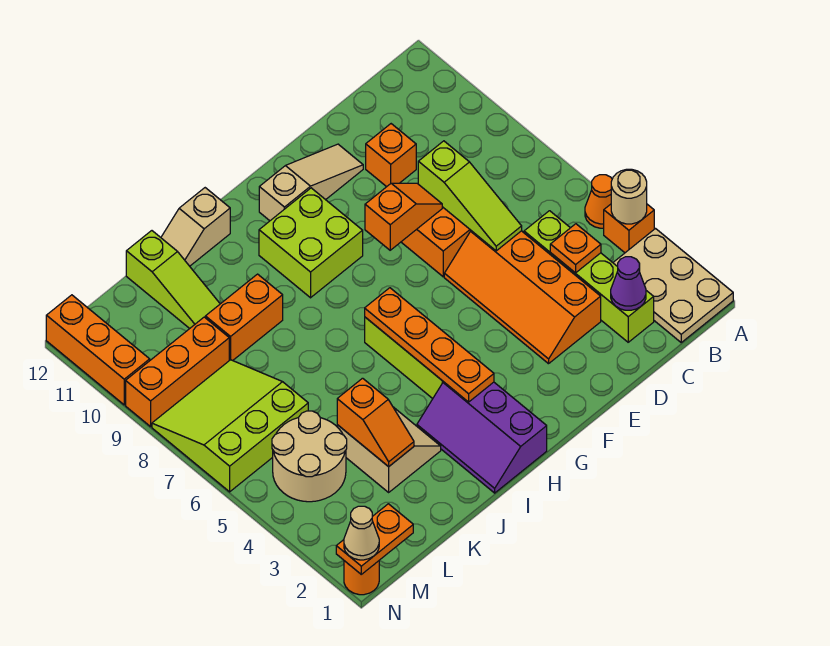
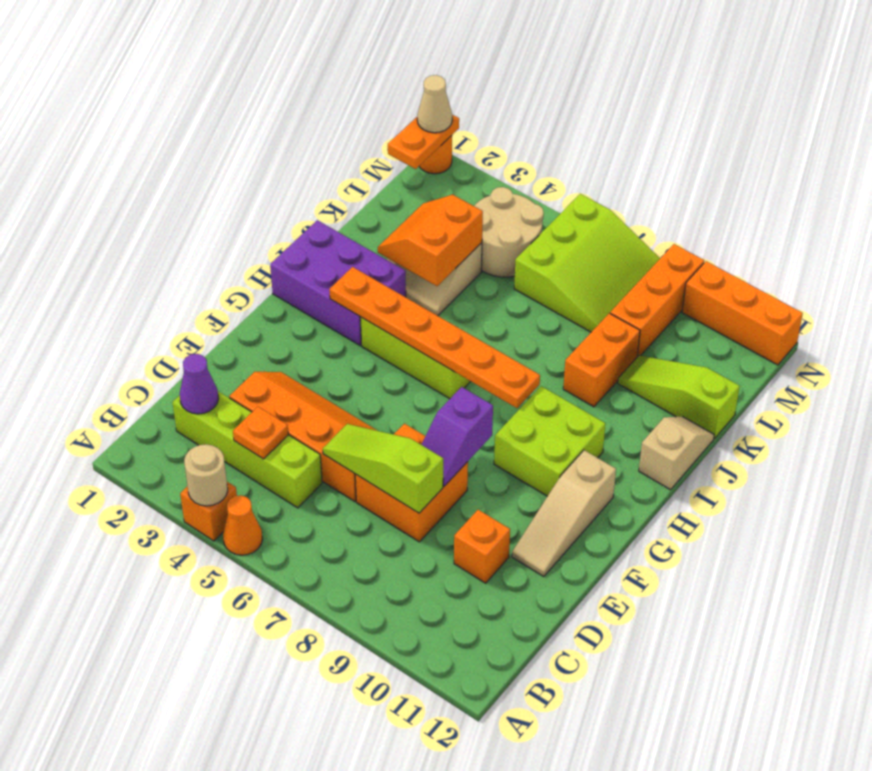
tan plate A1:B3 level 1 -> none
orange slope E8:F8 level 2 top F -> purple slope E8:F8 level 2 top F
purple slope H1:I3 level 1 top H -> purple brick H1:I3 level 1
orange plate H3:H6 level 2 -> orange plate H3:H8 level 2
orange slope K3:K4 level 2 top 4 -> orange slope J3:K4 level 2 top 4

